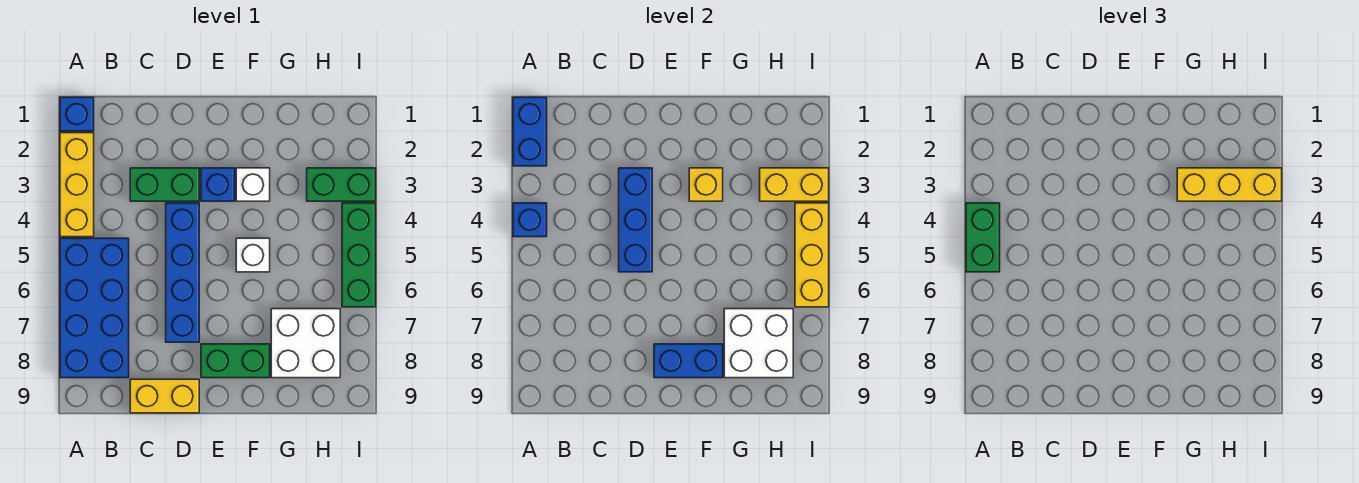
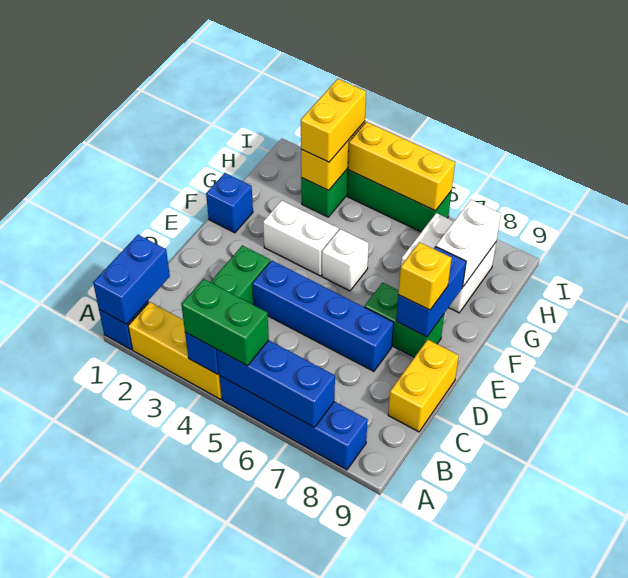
blue brick A1:A2 level 2 -> blue brick A1:B1 level 2
blue brick A5:B8 level 1 -> blue brick A5:A8 level 1
blue brick D3:D5 level 2 -> blue brick A5:A7 level 2
blue brick E3 level 1 -> blue brick F1 level 1
green brick E8:F8 level 1 -> green brick E7:E8 level 1
white brick F3 level 1 -> white brick F3:F4 level 1
yellow brick F3 level 2 -> yellow brick E8 level 3
yellow brick G3:I3 level 3 -> yellow brick H3:I3 level 3
white brick G7:H8 level 2 -> white brick G8:H8 level 2

